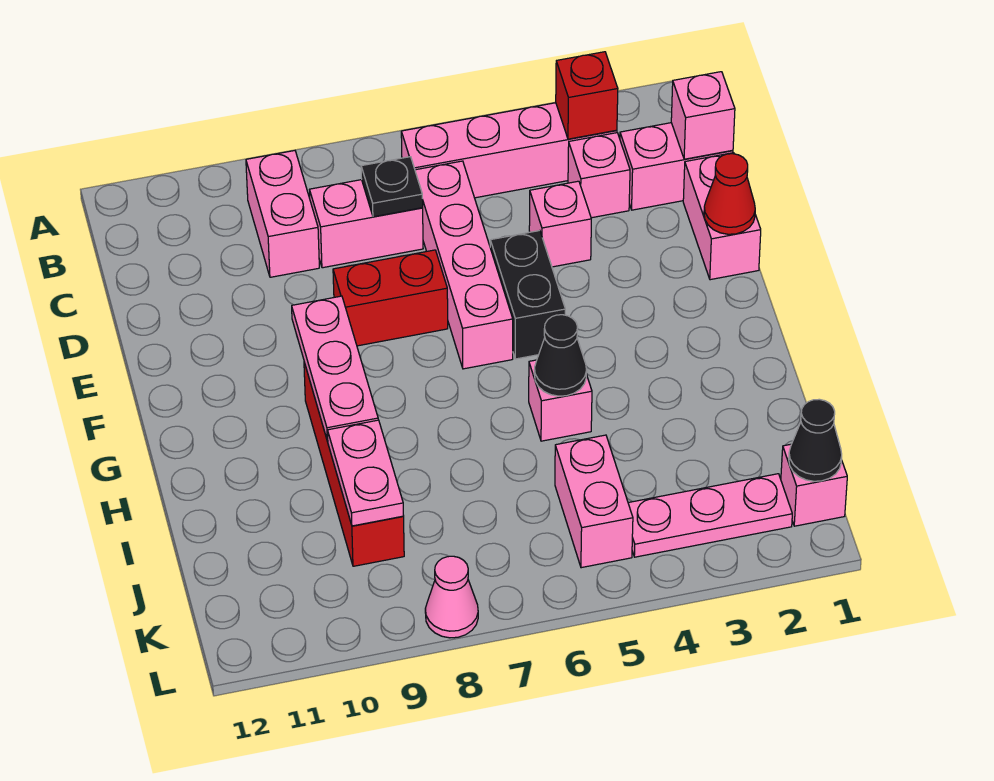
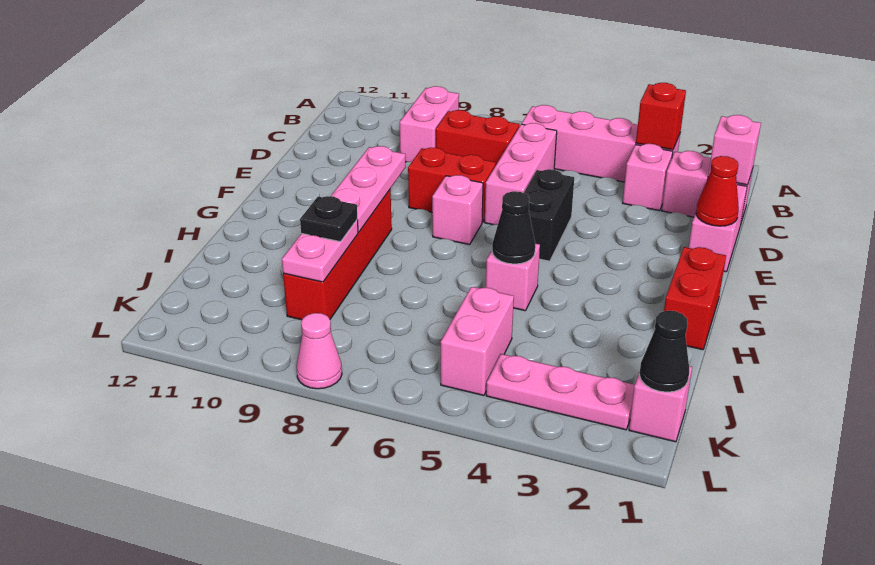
pink brick C6:F6 level 1 -> pink brick C6:E6 level 1
pink brick C7:C8 level 1 -> red brick C7:C8 level 1
black plate C7 level 2 -> black plate I9 level 3
pink brick D4 level 1 -> pink brick F7 level 1
none -> red brick G1:H1 level 1

